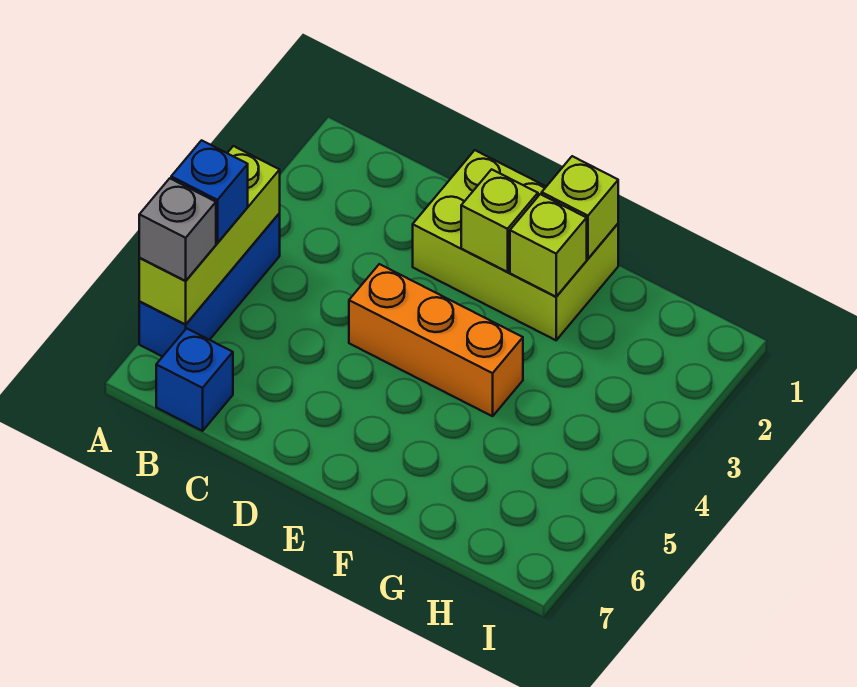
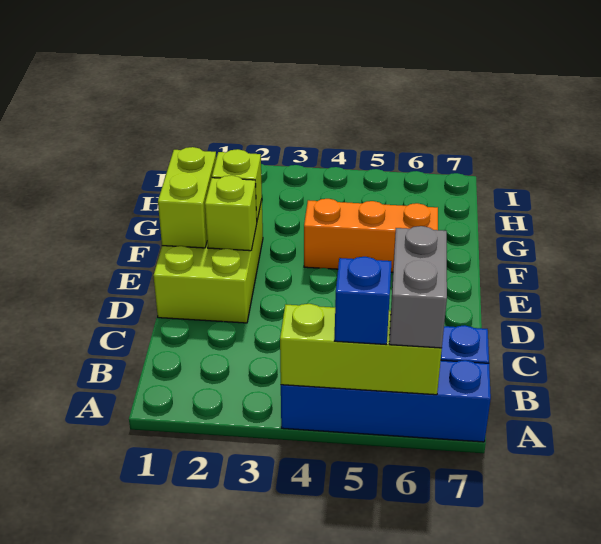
blue brick A4:A6 level 1 -> blue brick A4:A7 level 1
grey brick A6 level 3 -> grey brick A6:B6 level 3
orange brick D4:F4 level 1 -> orange brick F4:F6 level 1
lime brick F1 level 2 -> lime brick E1:F1 level 2

